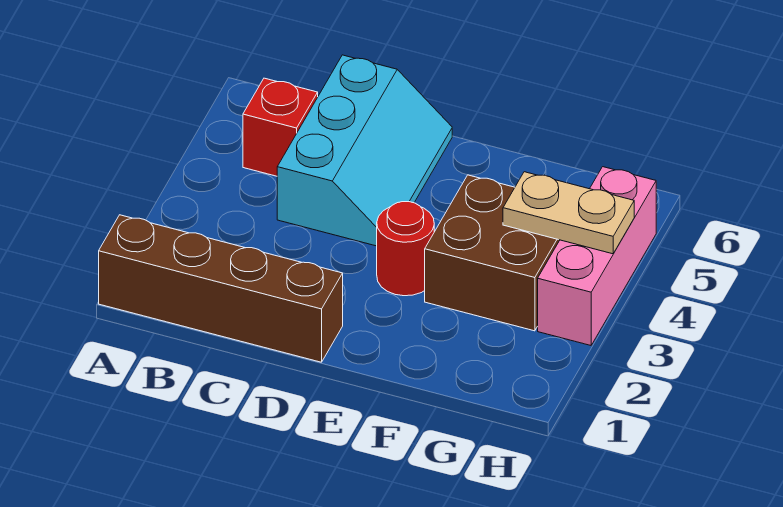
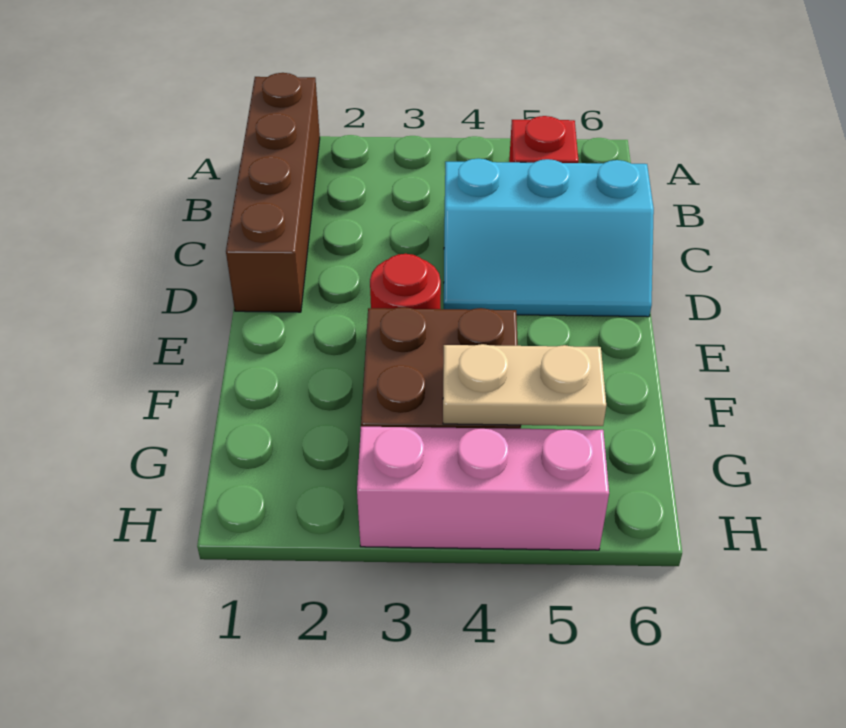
tan plate G4:H4 level 2 -> tan plate G4:G5 level 2

